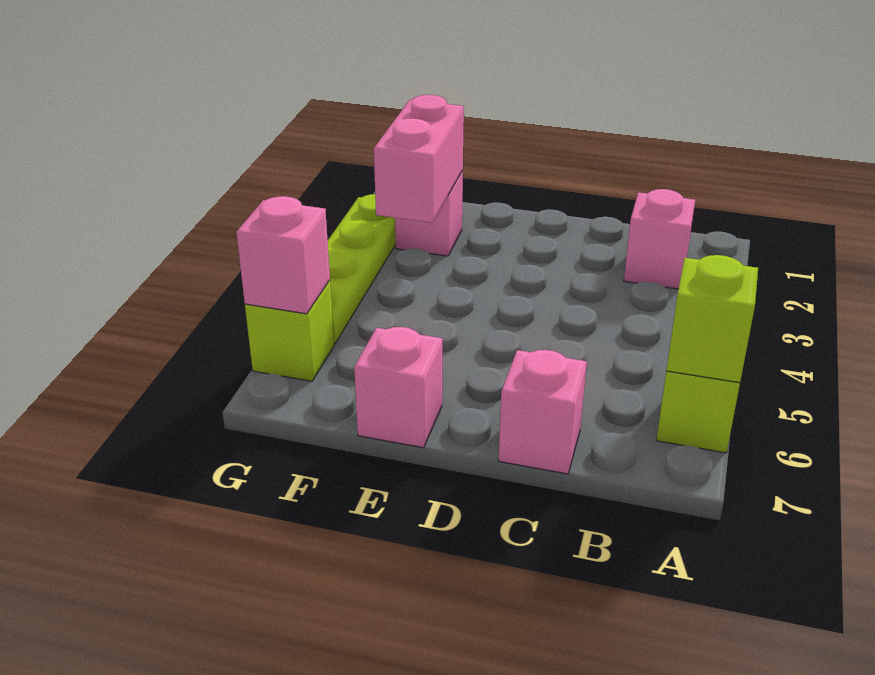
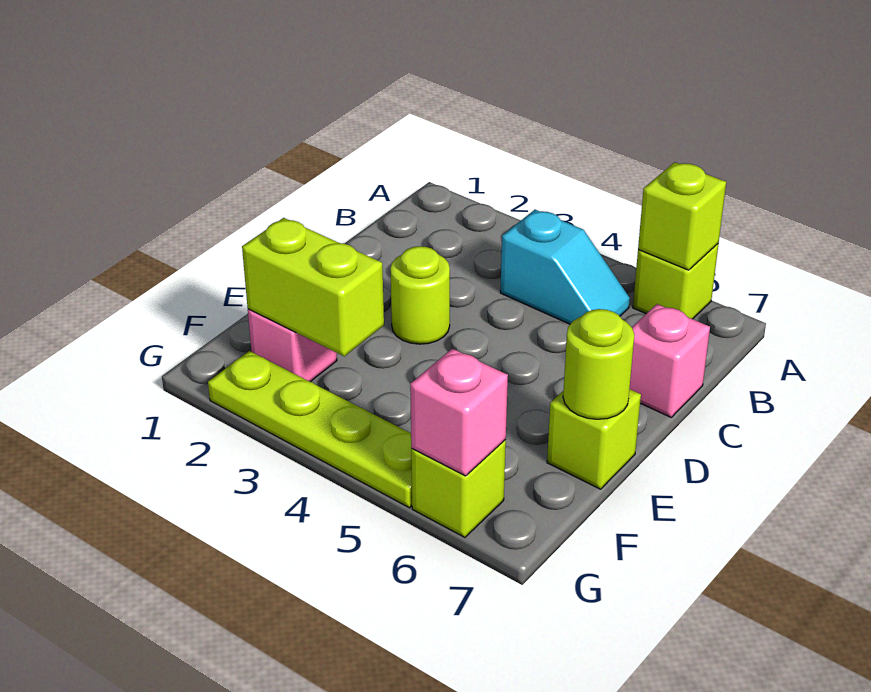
pink brick B2 level 1 -> none
none -> cyan slope B4:B5 level 1 top 4
none -> lime round brick D3 level 1
pink brick E7 level 1 -> lime brick E7 level 1
none -> lime round brick E7 level 2
pink brick F2:F3 level 2 -> lime brick F2:F3 level 2

